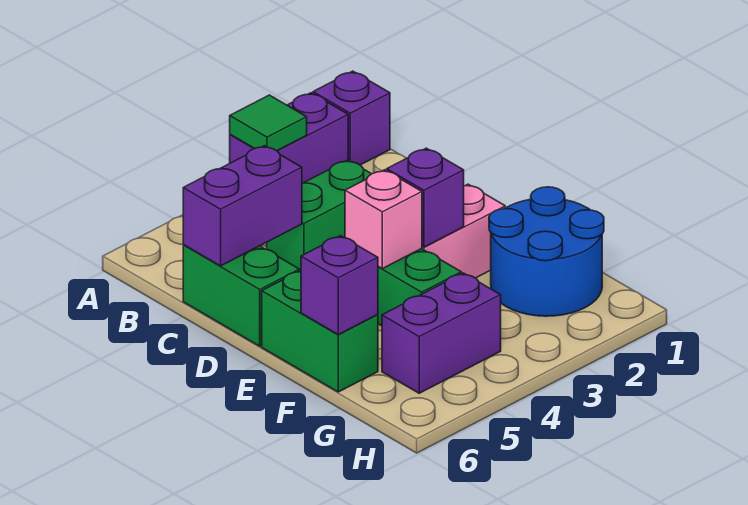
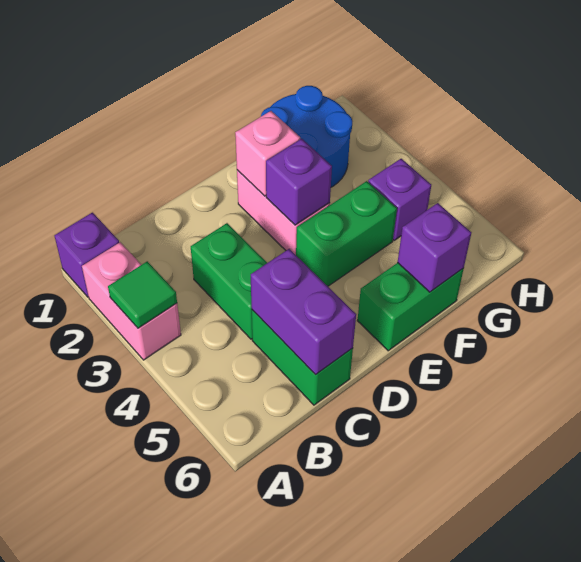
purple brick A2:A3 level 1 -> pink brick A2:A3 level 1
green brick C6:D6 level 1 -> green brick C5:C6 level 1
pink brick E4 level 2 -> pink brick E2 level 2
purple brick G4:G5 level 1 -> purple brick G4 level 1

